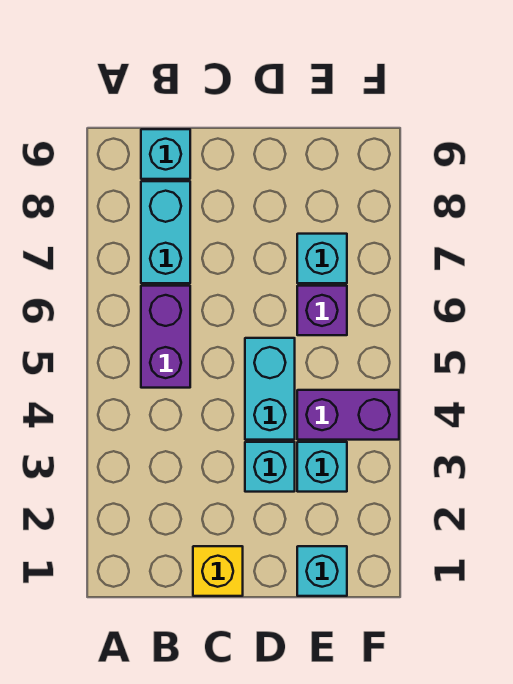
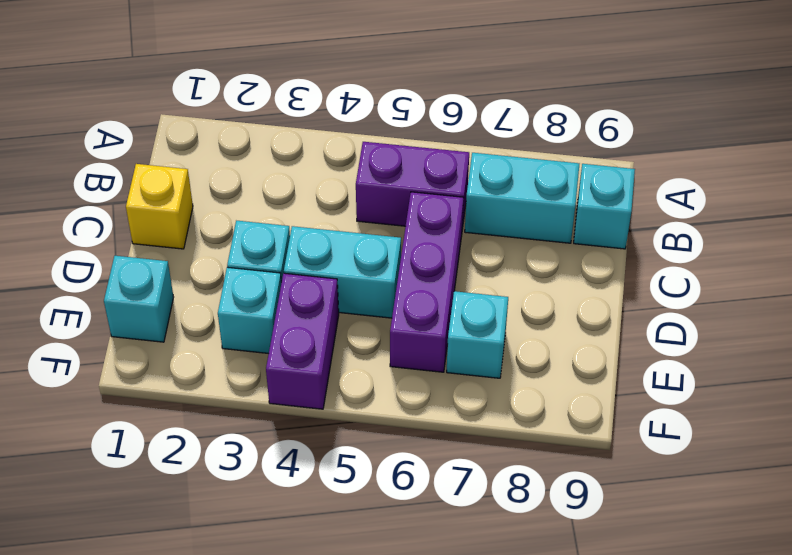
purple brick E6 level 1 -> purple brick C6:E6 level 1

